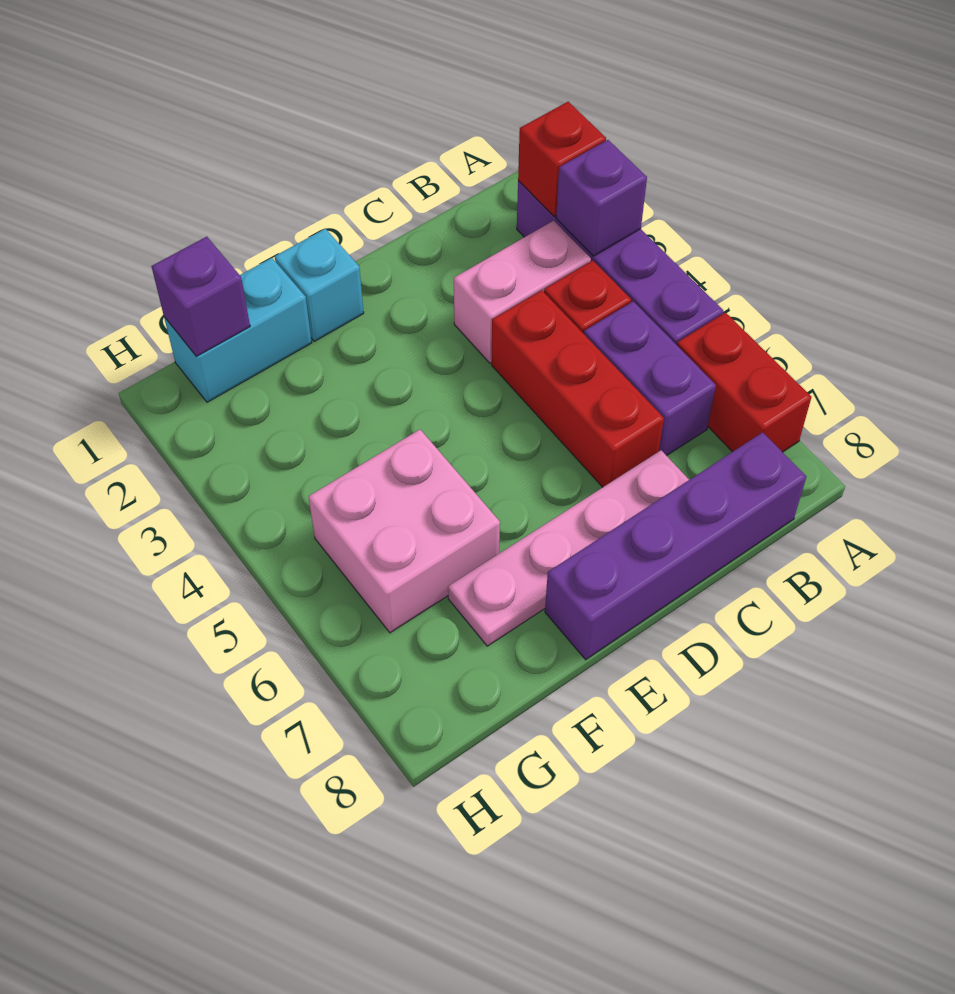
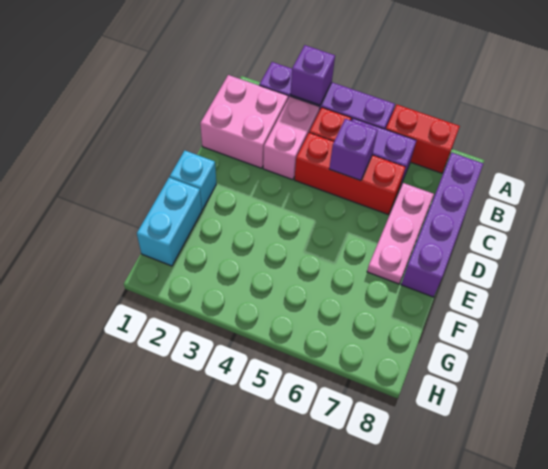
red brick A2 level 2 -> none
pink plate C7:F7 level 1 -> pink plate C7:E7 level 1
pink brick F5:G6 level 1 -> pink brick B1:C2 level 1
purple brick G1 level 2 -> purple brick C5 level 2

